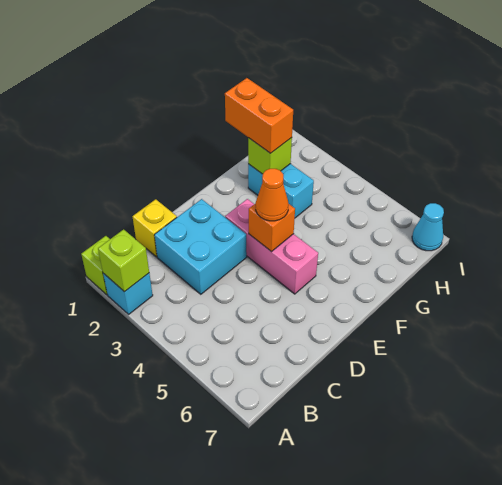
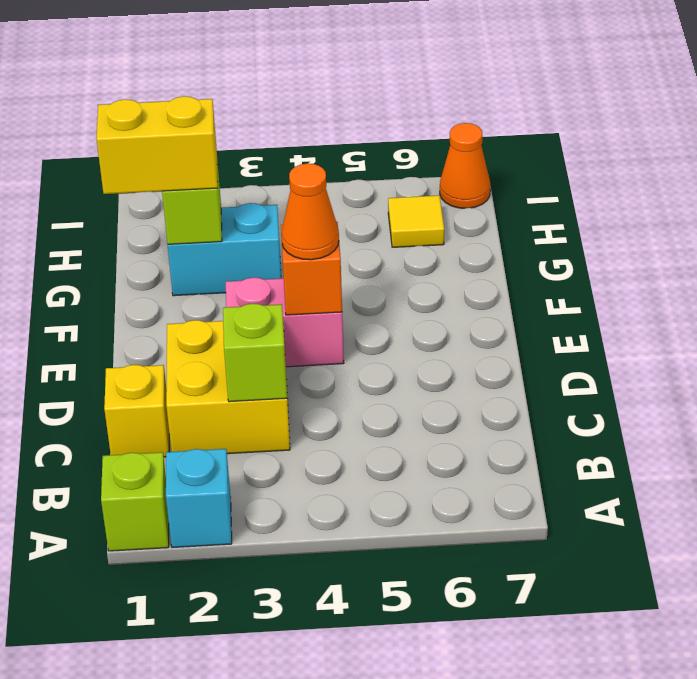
lime brick A2 level 2 -> lime brick C3 level 2
cyan brick C2:D3 level 1 -> yellow brick C2:D3 level 1
pink brick E3:E5 level 1 -> pink brick E3:E4 level 1
orange brick G1:G2 level 3 -> yellow brick G1:G2 level 3
none -> yellow tile H6 level 1
cyan cone I7 level 1 -> orange cone I7 level 1

